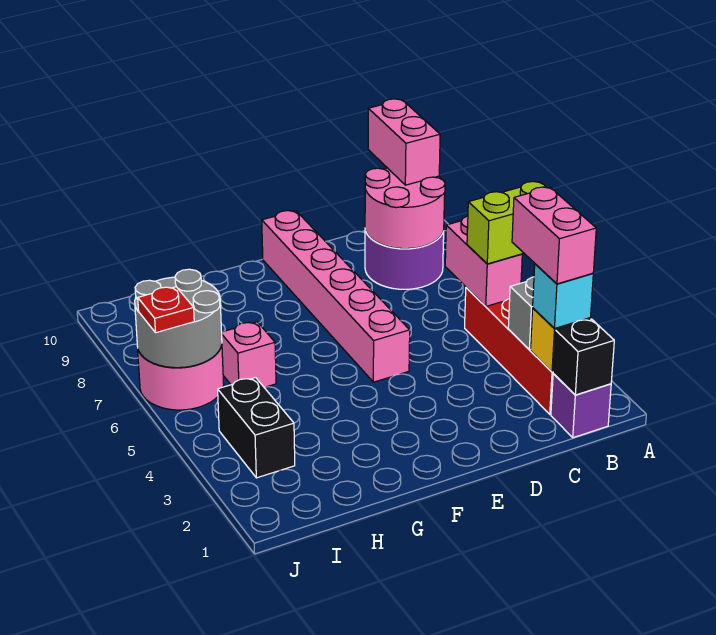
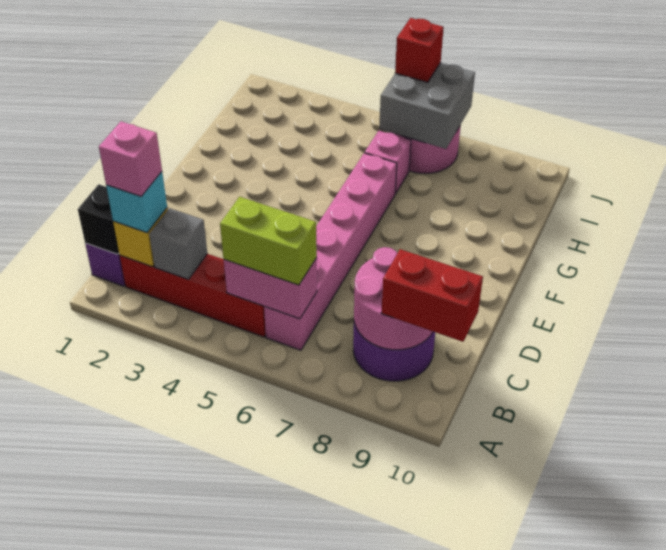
lime brick A5:B5 level 3 -> lime brick B5:B6 level 3
pink brick B2:B3 level 4 -> pink brick B2 level 4
pink brick B9:B10 level 3 -> red brick B9:B10 level 3
pink brick E5:E10 level 1 -> pink brick B6:G6 level 1
black brick I3:I4 level 1 -> none
grey round brick I6:J7 level 2 -> grey brick I6:J7 level 2
red plate J6 level 3 -> red brick J6 level 3

